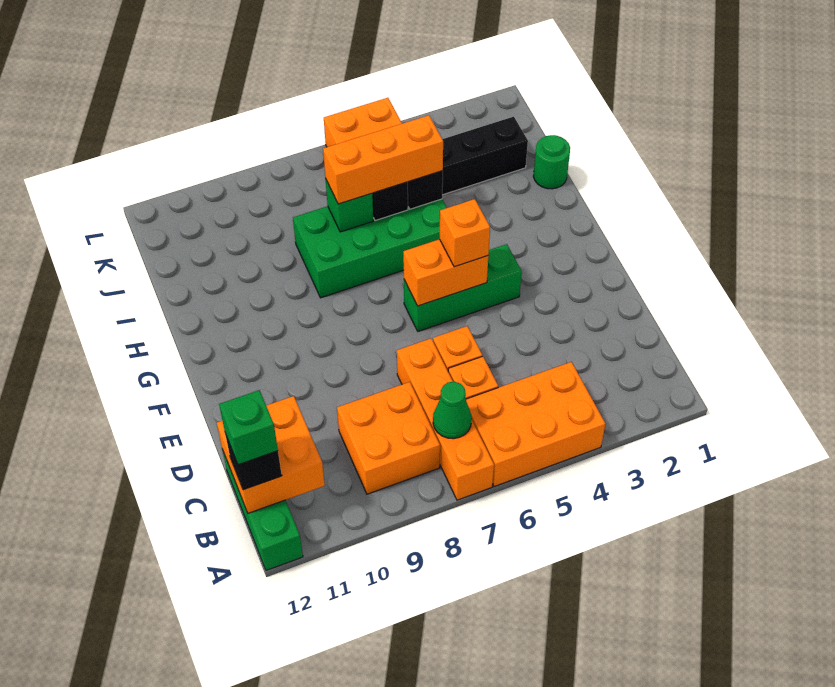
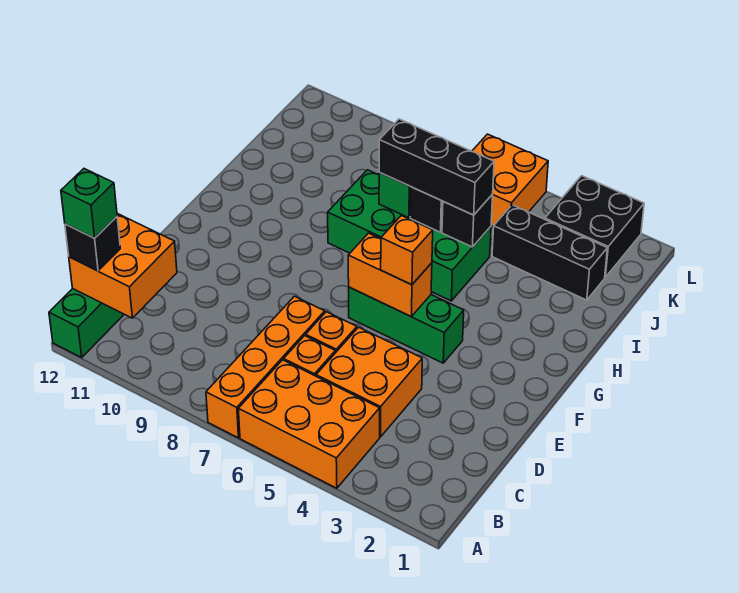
green cone B7 level 2 -> none
orange brick B8:C9 level 1 -> orange brick C4:D5 level 1
green round brick I1 level 1 -> none
orange brick I5:I7 level 3 -> black brick I5:I7 level 3
none -> black brick K2:L3 level 1

